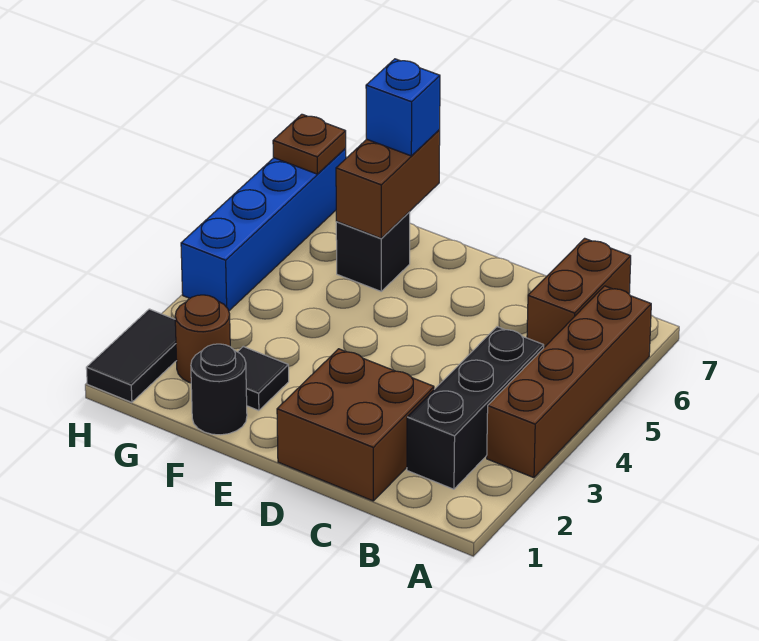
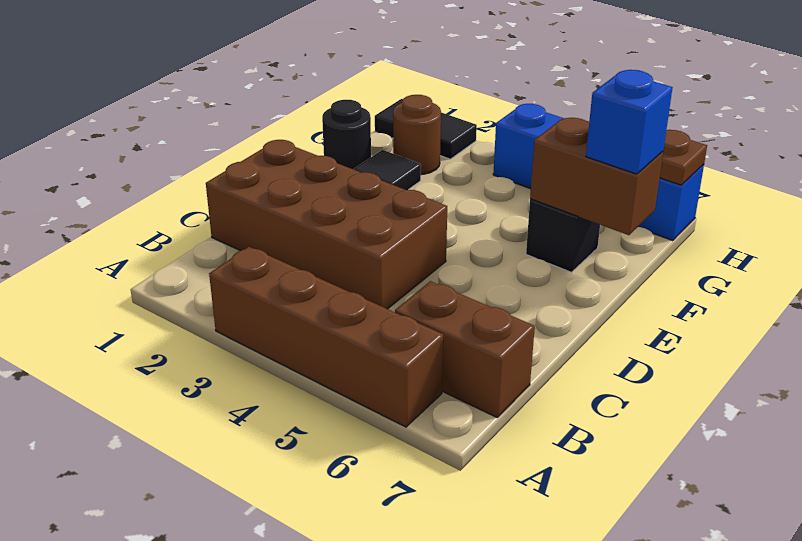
black brick B2:B4 level 1 -> none
brown brick C1:D2 level 1 -> brown brick C1:D4 level 1

